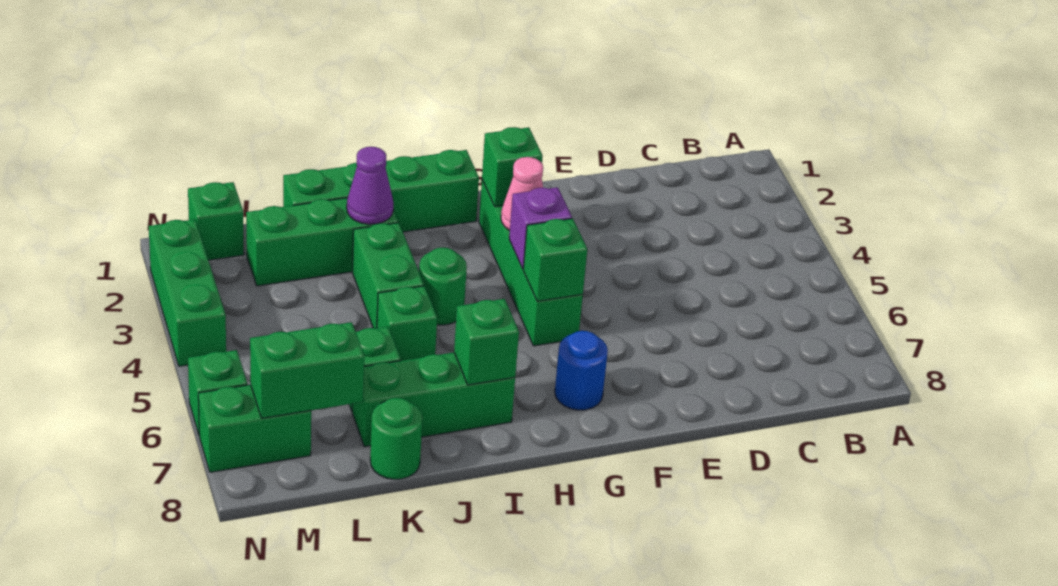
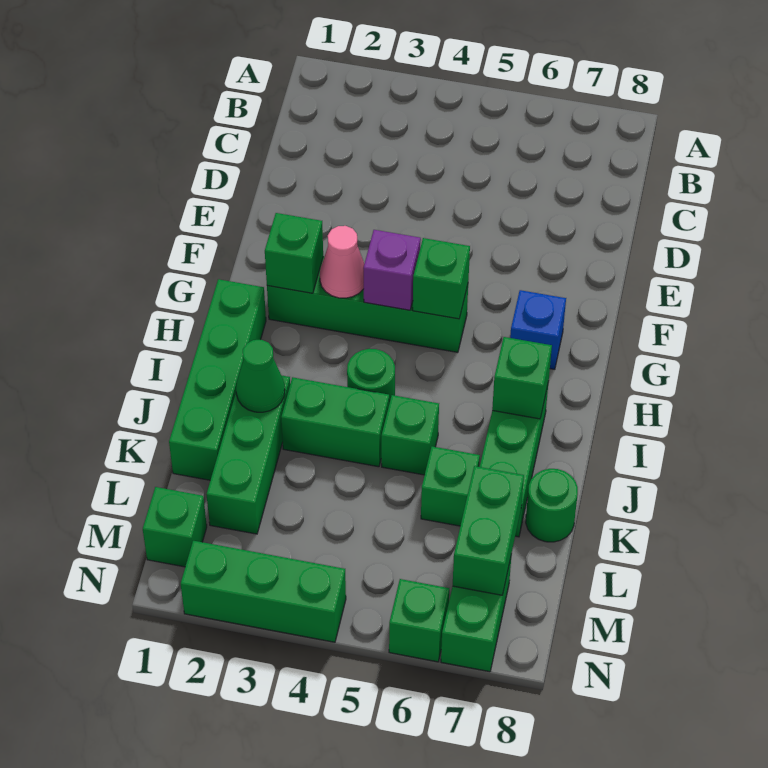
blue round brick G7 level 1 -> blue brick G7 level 1
purple cone J2 level 2 -> green cone J2 level 2

